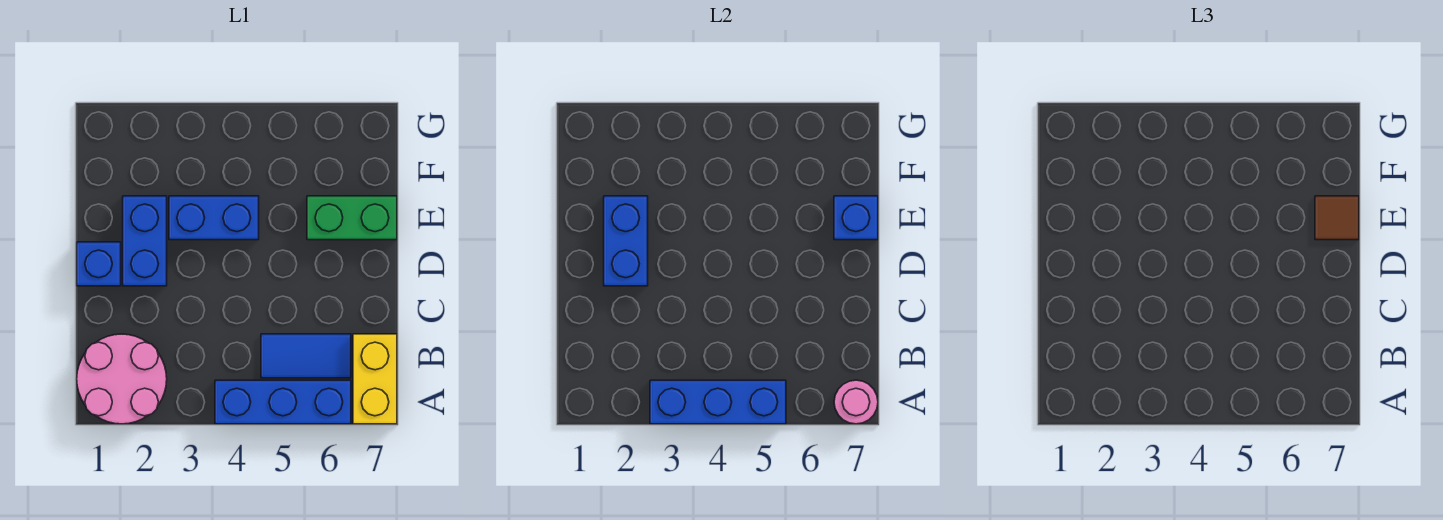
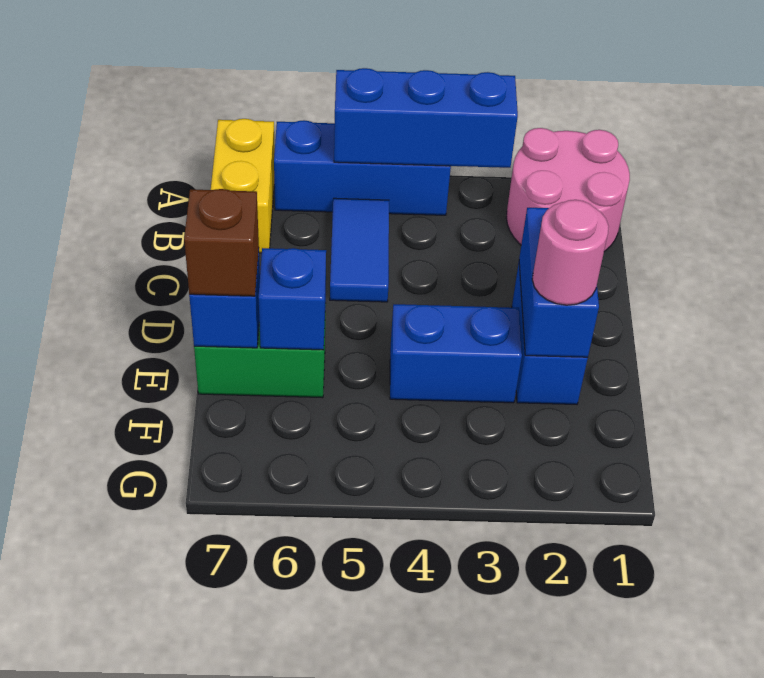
pink round brick A7 level 2 -> pink round brick E2 level 3
blue tile B5:B6 level 1 -> blue tile B5:C5 level 1
blue brick D1 level 1 -> blue brick E6 level 2
brown tile E7 level 3 -> brown brick E7 level 3

